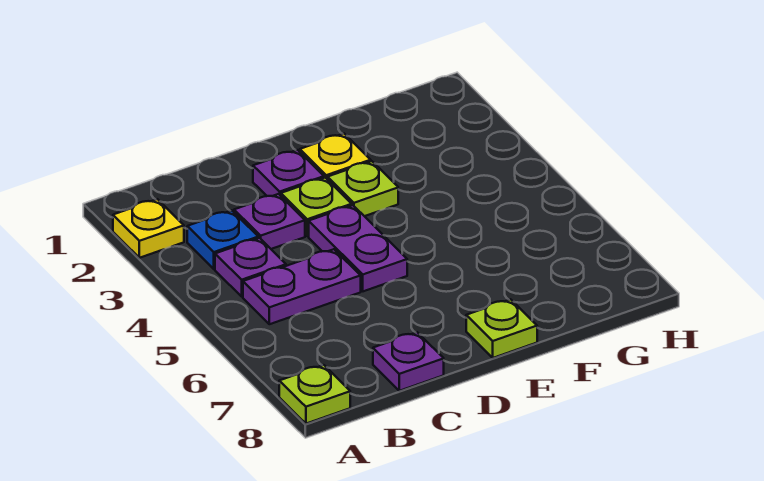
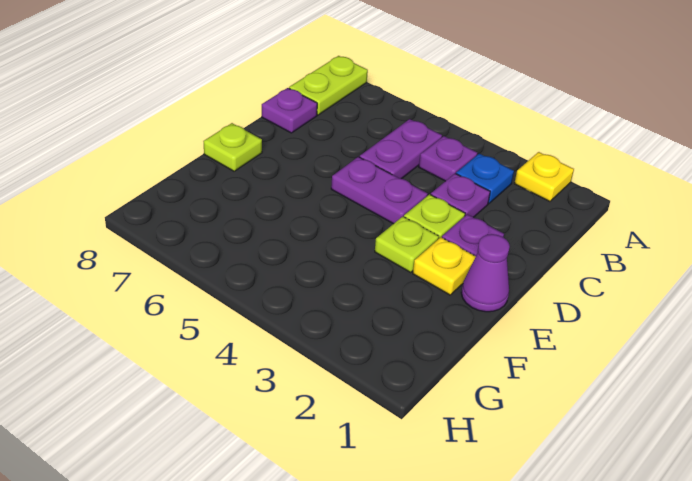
lime plate A8 level 1 -> lime plate A8:B8 level 1
none -> purple cone E1 level 1

